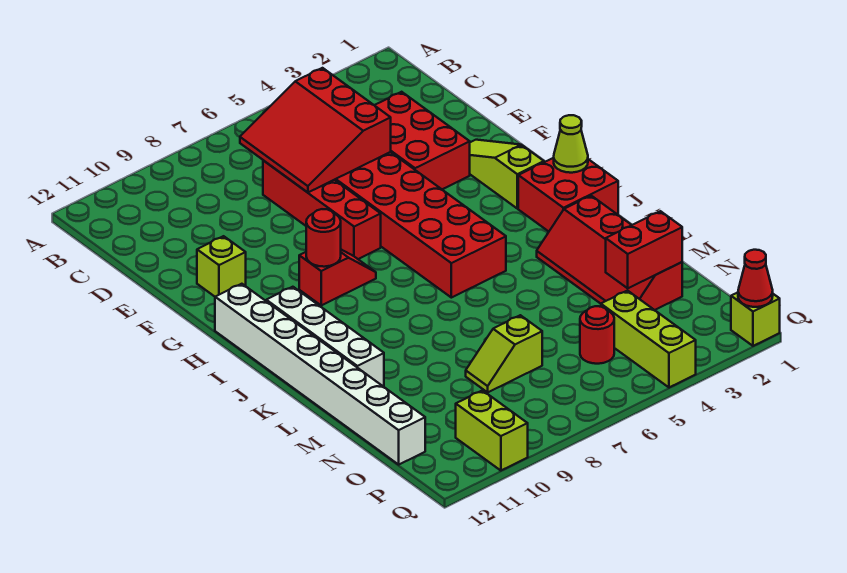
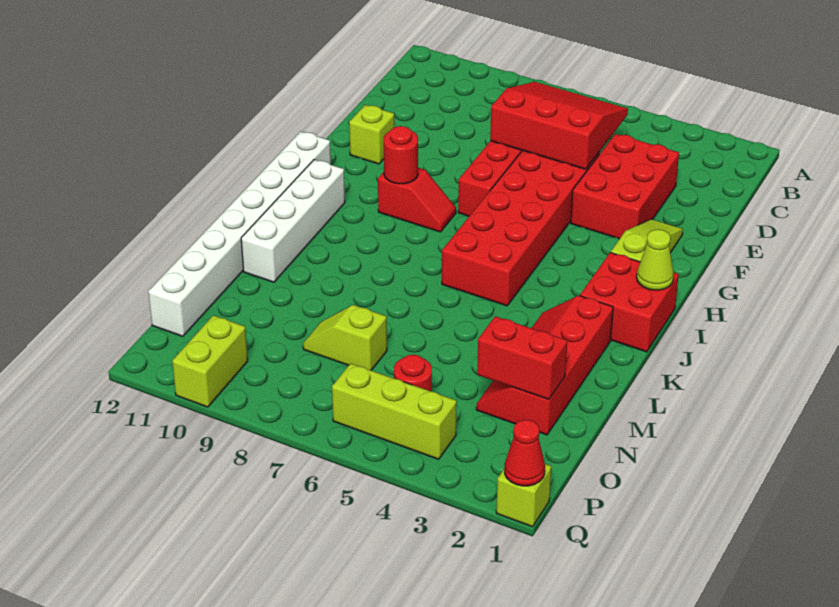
red slope C5:E7 level 2 top 5 -> red slope C5:E7 level 2 top E
lime brick O4:Q4 level 1 -> lime brick P4:P6 level 1

